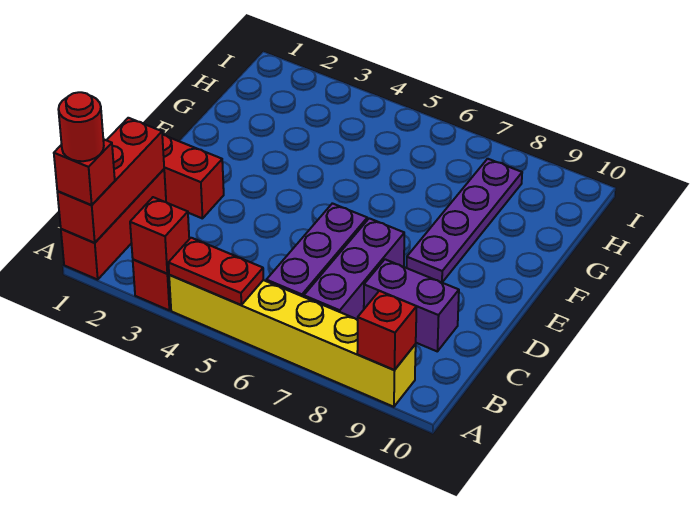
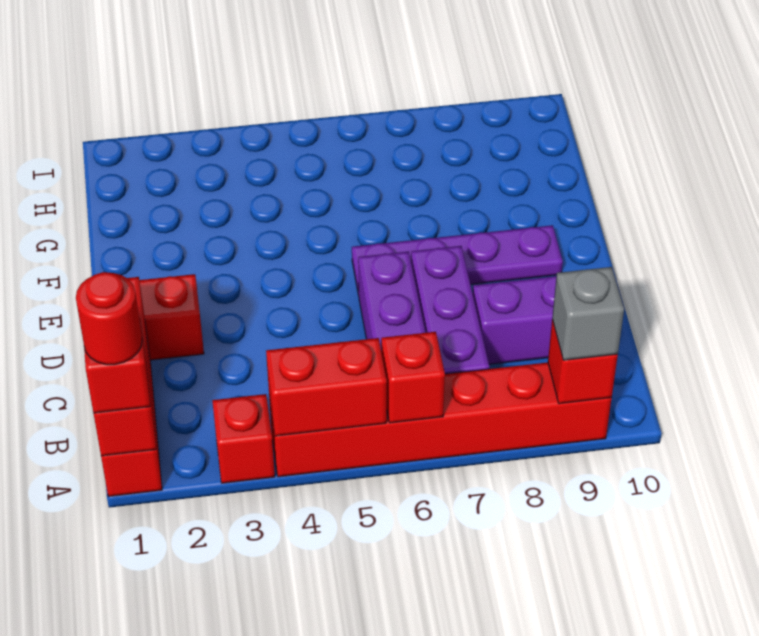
red brick A3 level 2 -> red brick A6 level 2
yellow brick A4:A9 level 1 -> red brick A4:A9 level 1
red plate A4:A5 level 2 -> red brick A4:A5 level 2
none -> grey brick A9 level 3
purple plate E8:H8 level 1 -> purple plate E6:E9 level 1

